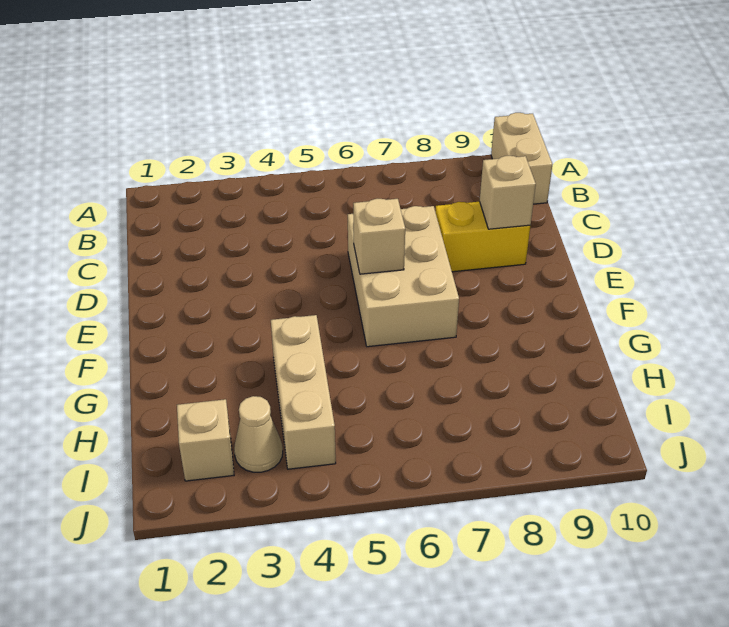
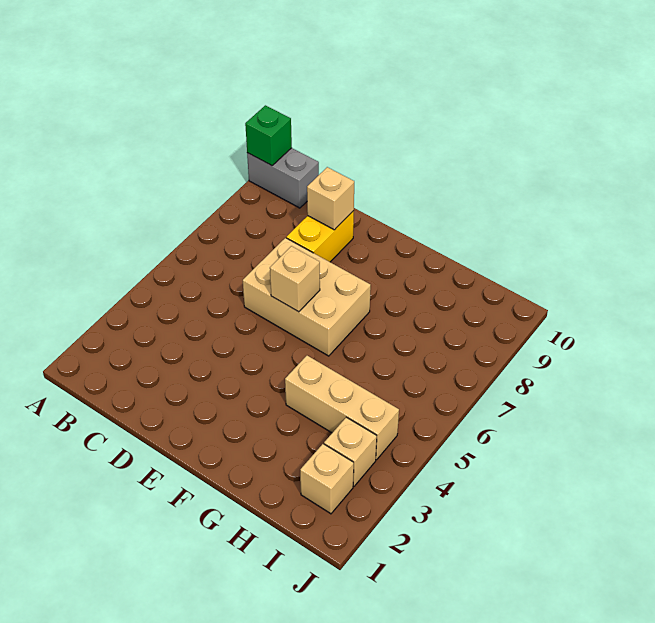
tan brick A10:B10 level 1 -> grey brick A10:B10 level 1
none -> green brick A10 level 2
tan cone I3 level 1 -> tan brick I3 level 1

